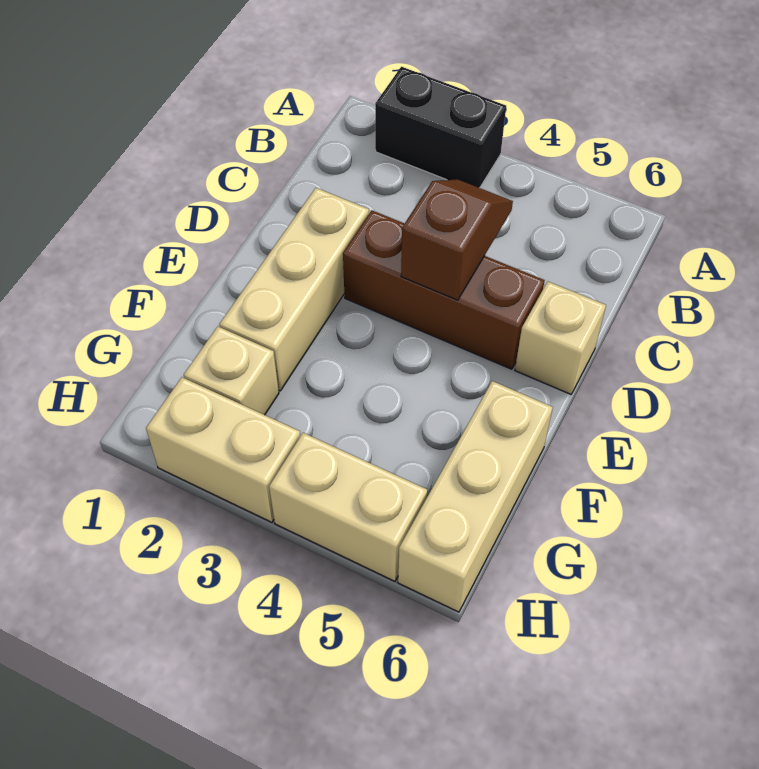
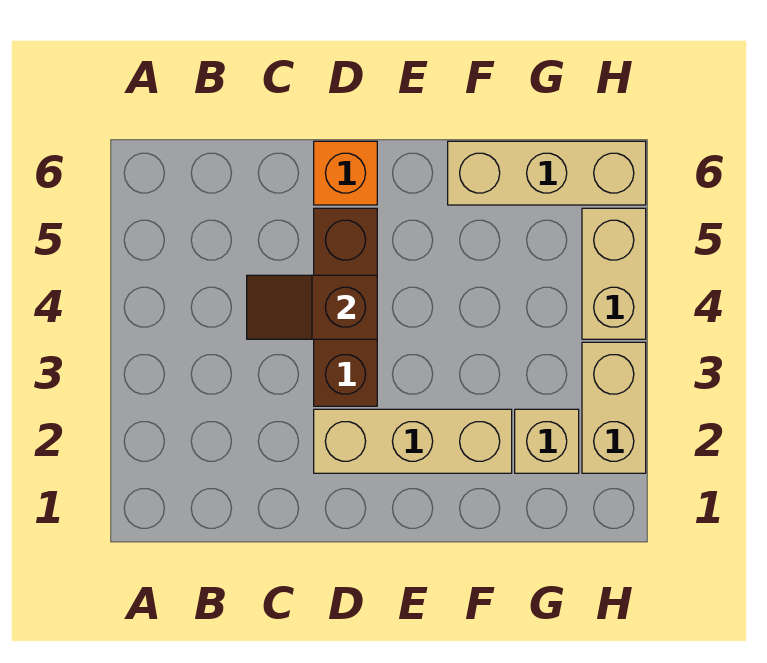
black brick A2:A3 level 1 -> none
tan brick D6 level 1 -> orange brick D6 level 1

